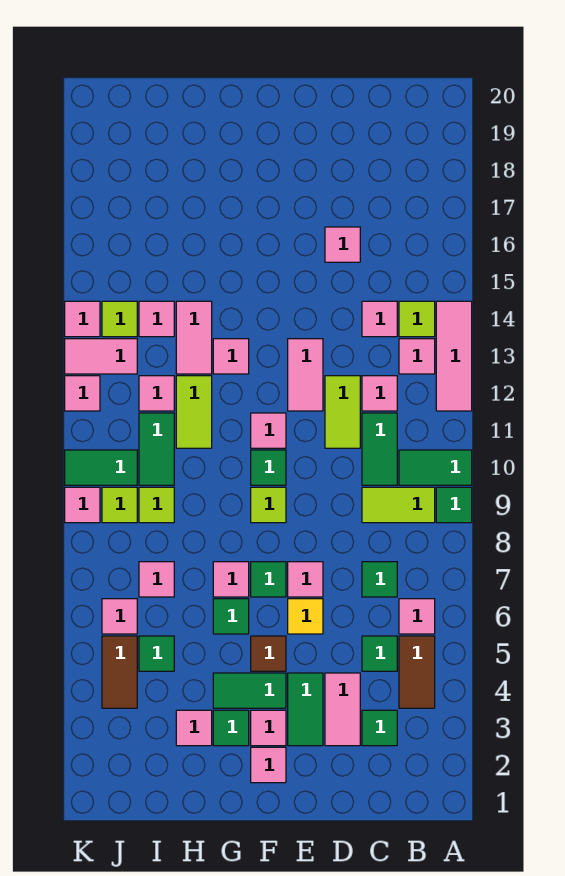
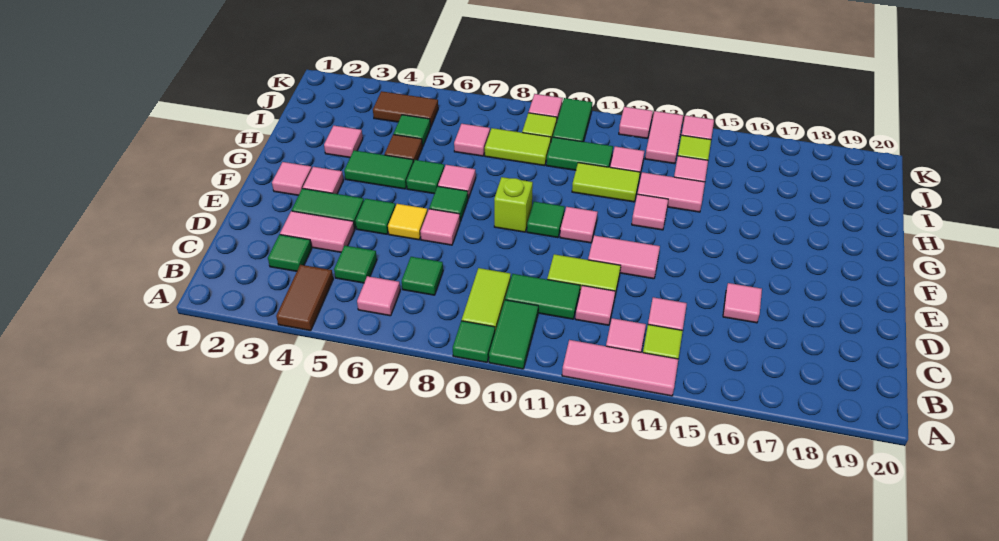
brown tile B4:B5 level 1 -> brown tile A4:B4 level 1
green tile F4:G4 level 1 -> green tile G4:G5 level 1
brown tile F5 level 1 -> brown tile H5 level 1
lime tile F9 level 1 -> lime brick F9 level 1
green tile G3 level 1 -> green tile E5 level 1
lime tile I9 level 1 -> lime tile I8:I9 level 1
pink tile J6 level 1 -> none

